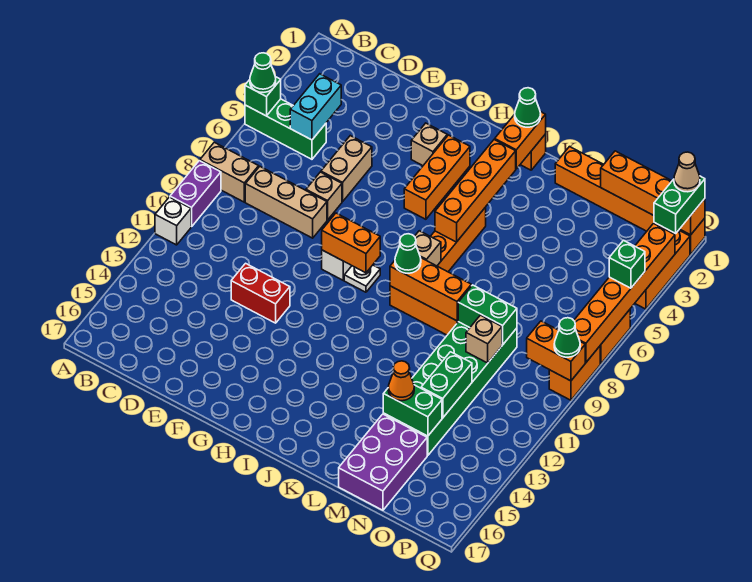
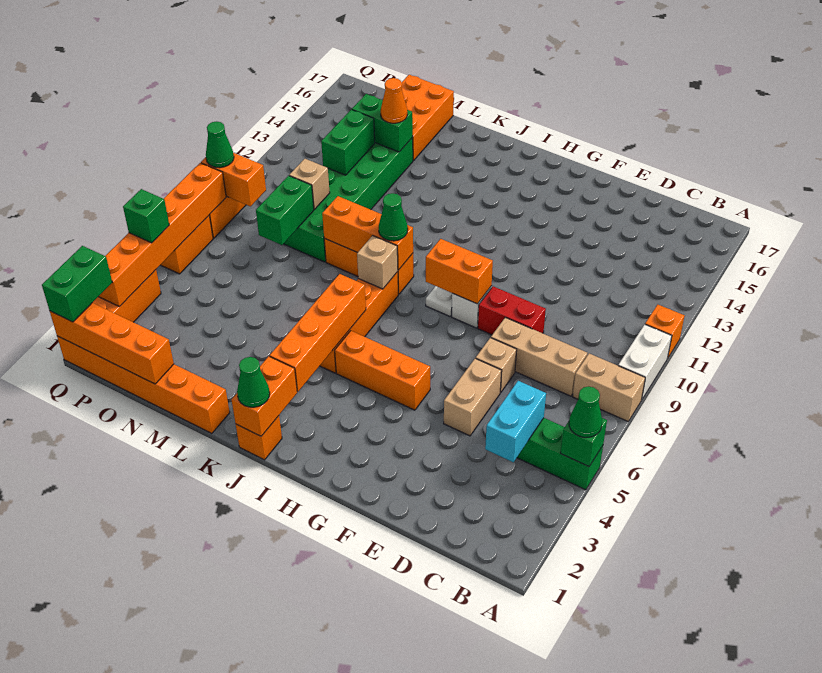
purple brick A9:A10 level 1 -> white brick A9:A10 level 1
white brick A11 level 1 -> orange brick A11 level 1
red brick E12:F12 level 1 -> red brick E9:F9 level 1
tan brick G3 level 1 -> none
orange brick H3:H5 level 1 -> orange brick G5:I5 level 1
green brick M9:N9 level 2 -> green brick N8:N9 level 2
purple brick M15:N17 level 1 -> orange brick M15:N17 level 1
tan cone Q1 level 4 -> none

